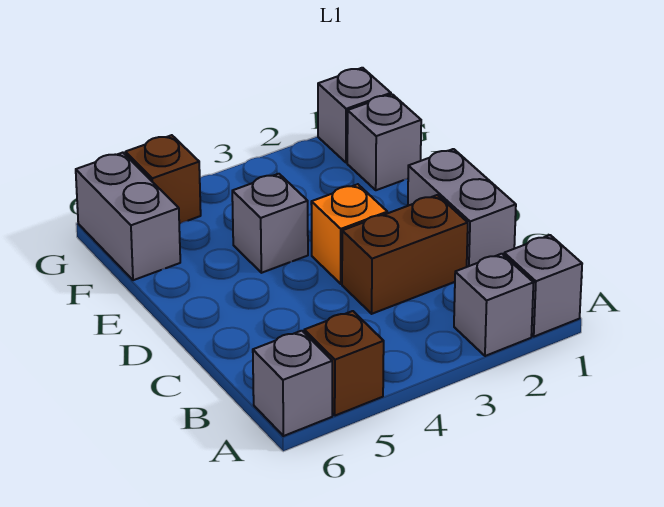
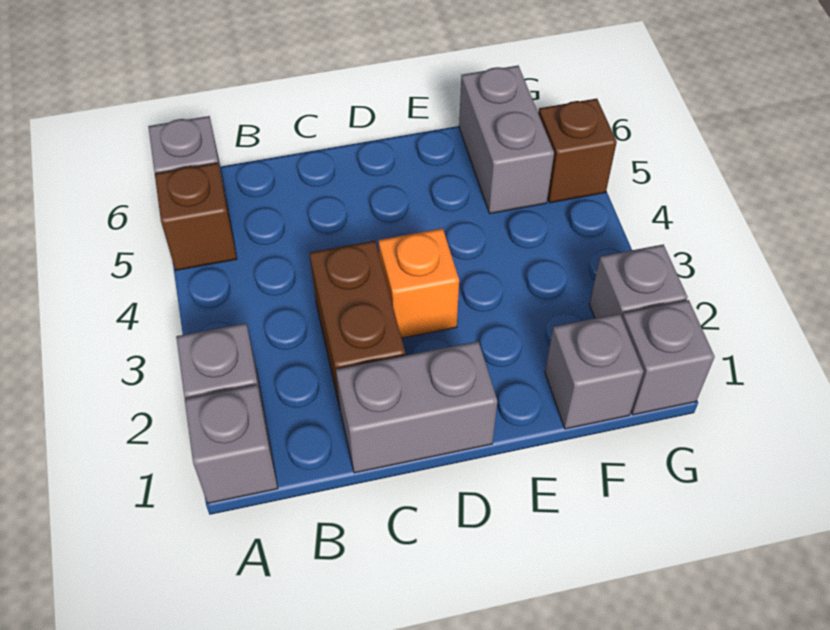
grey brick E4 level 1 -> grey brick G2 level 1
grey brick F6:G6 level 1 -> grey brick F5:F6 level 1

